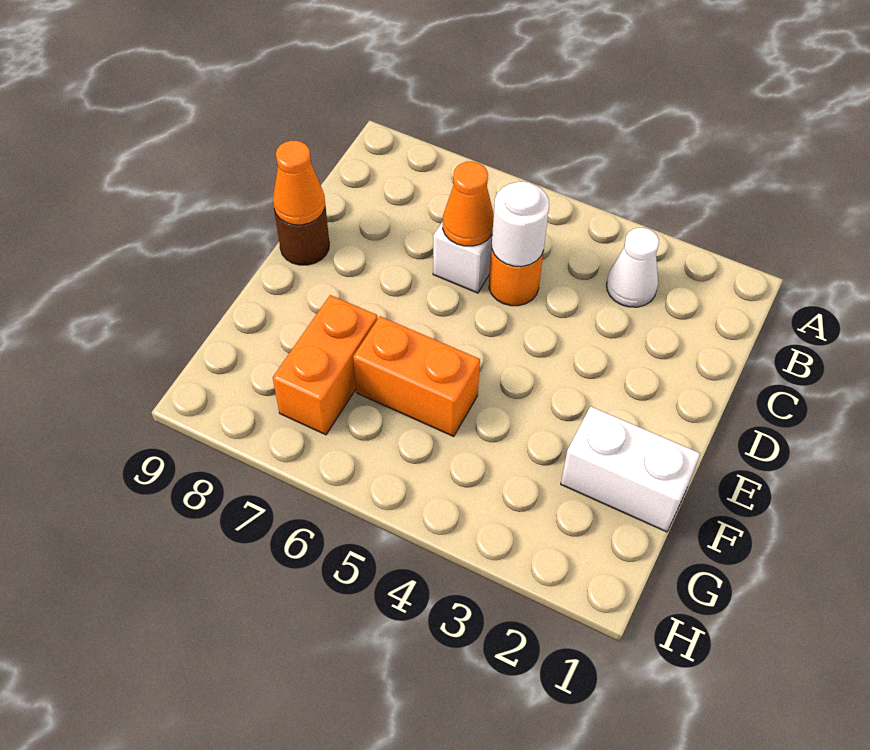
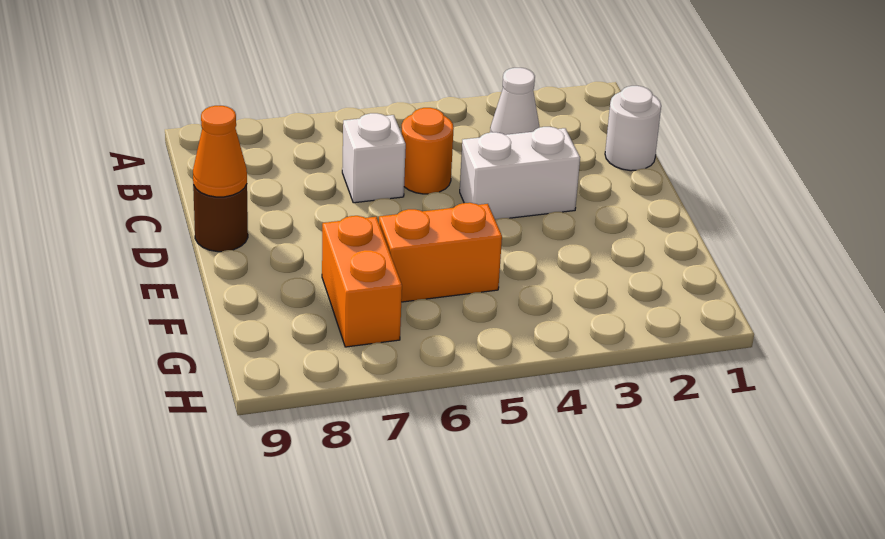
white round brick C5 level 2 -> white round brick C1 level 1
orange cone C6 level 2 -> none
white brick F1:F2 level 1 -> white brick D3:D4 level 1

